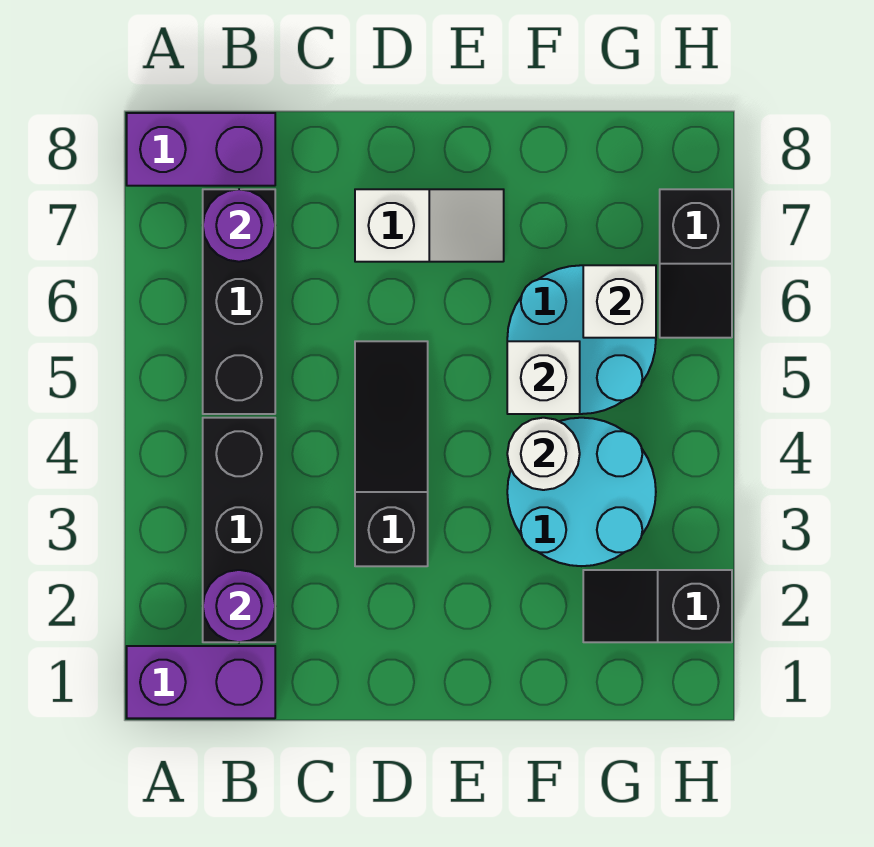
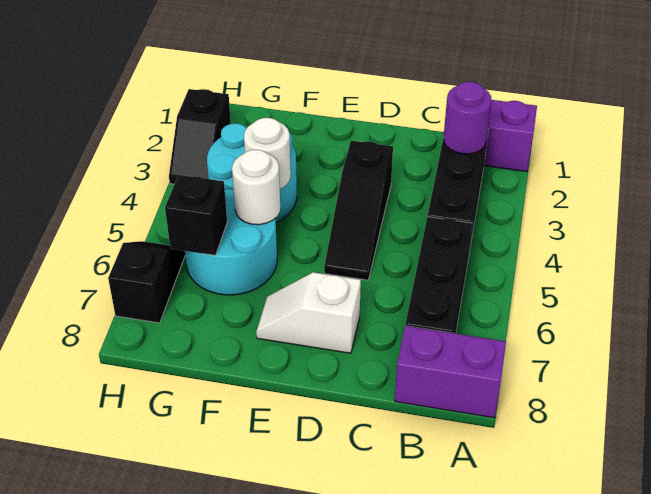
purple round brick B7 level 2 -> none
white brick F5 level 2 -> white round brick F5 level 2
black slope G2:H2 level 1 top H -> black slope H2:H3 level 1 top 2
white brick G6 level 2 -> black brick G6 level 2

